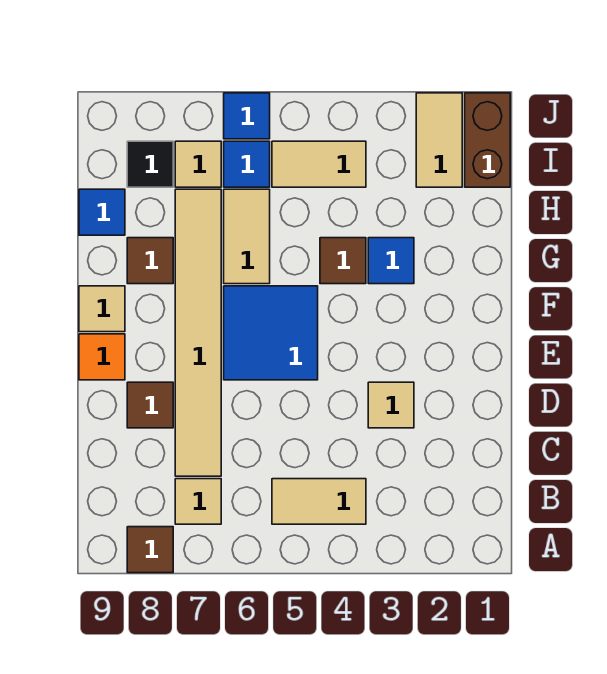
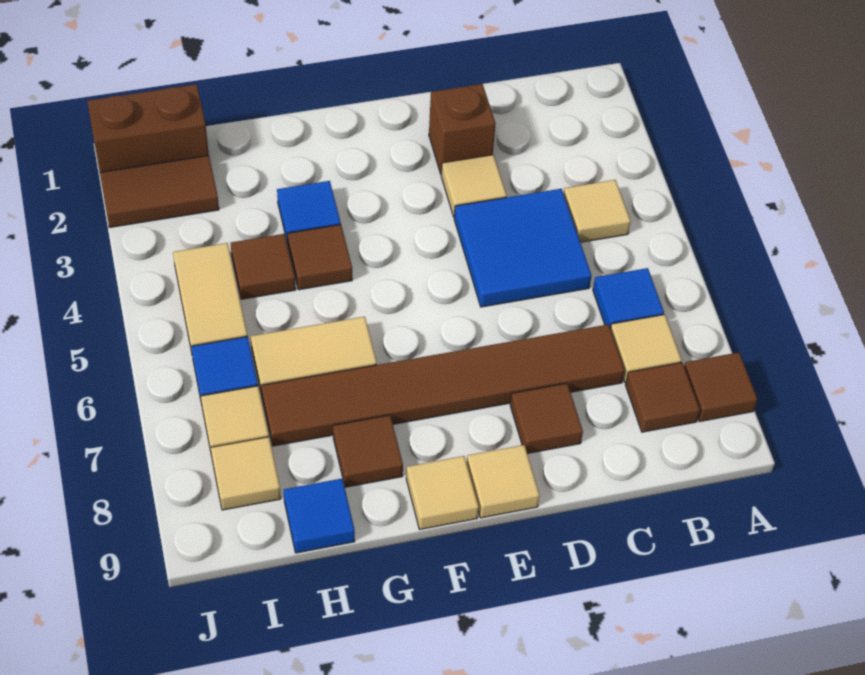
tan tile B4:B5 level 1 -> tan tile B4 level 1
none -> brown tile B8 level 1
tan tile C7:H7 level 1 -> brown tile C7:H7 level 1
none -> brown brick D2 level 1
blue tile E5:F6 level 1 -> blue tile C4:D5 level 1
orange tile E9 level 1 -> tan tile E9 level 1
none -> brown tile H4 level 1
tan tile I2:J2 level 1 -> brown tile I2:J2 level 1
black tile I8 level 1 -> tan tile I8 level 1
blue tile J6 level 1 -> blue tile B6 level 1

